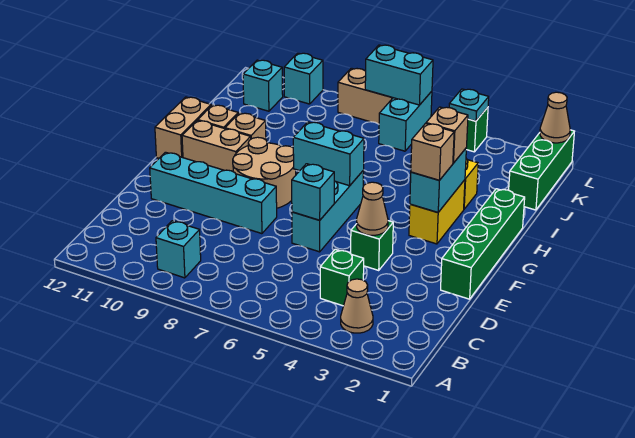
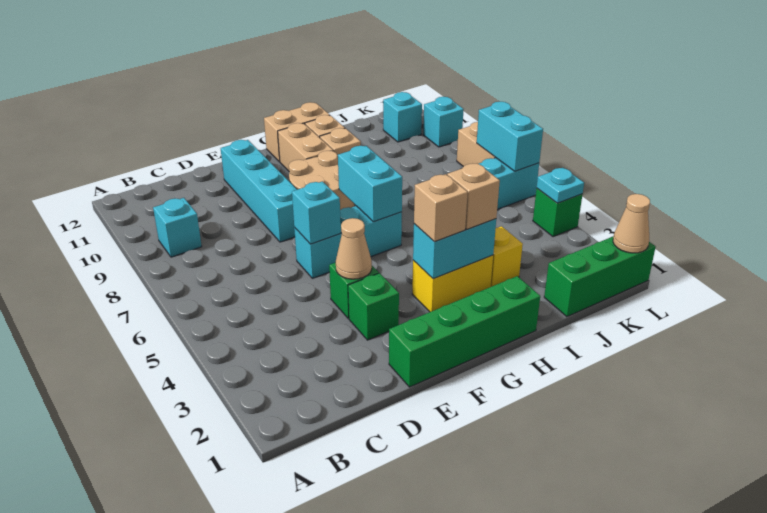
tan cone B3 level 1 -> none
green brick C4 level 1 -> green brick E3 level 1

